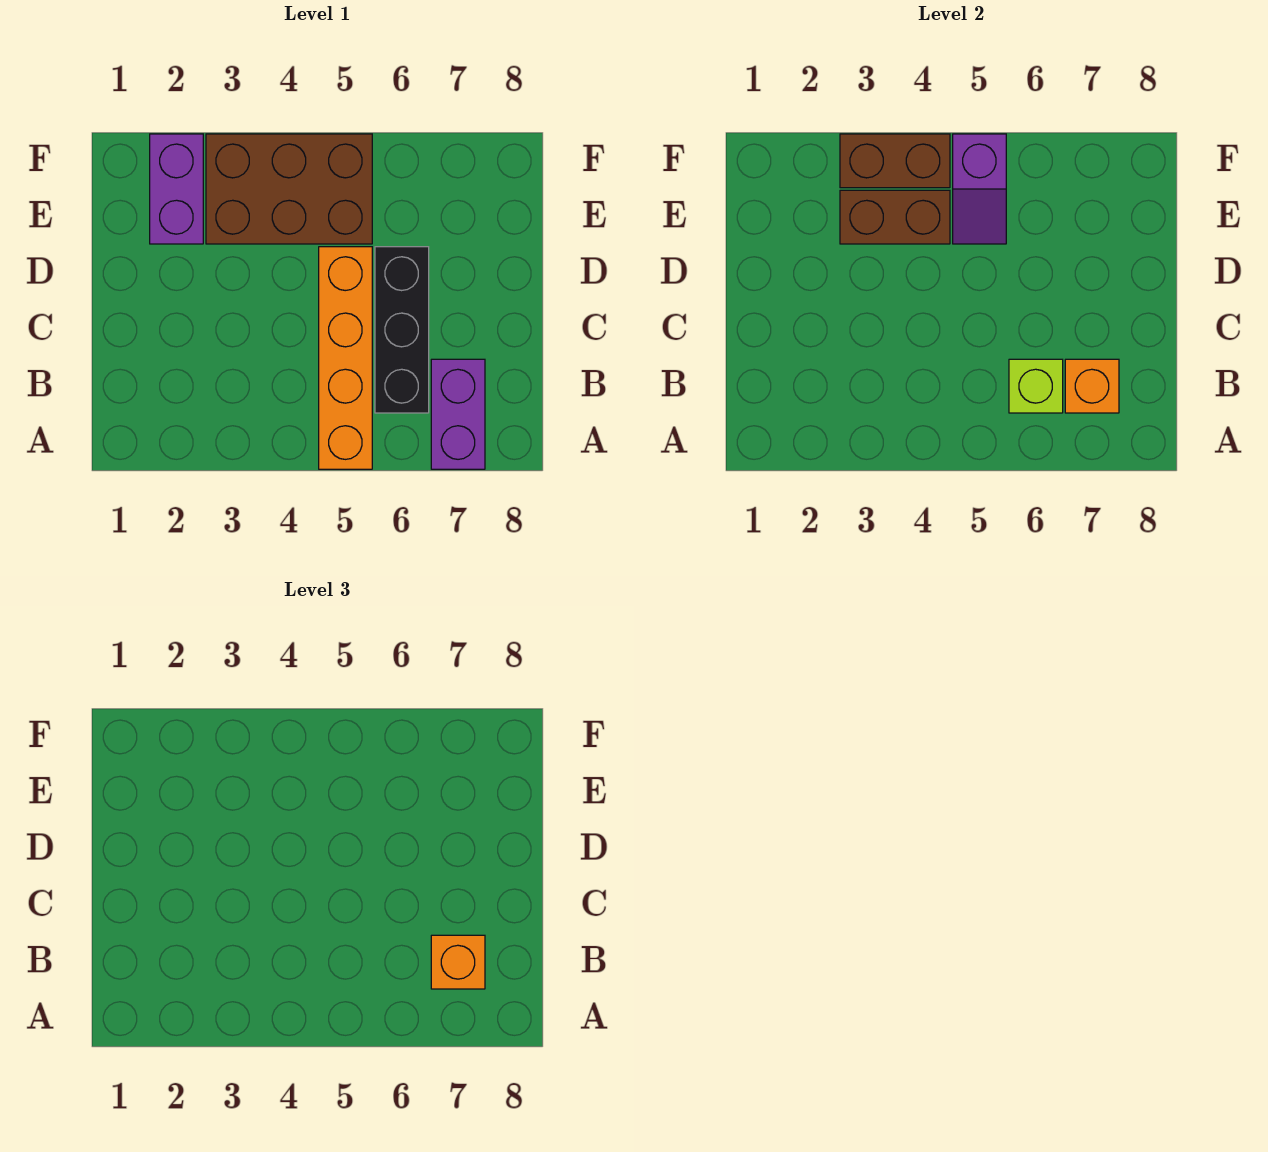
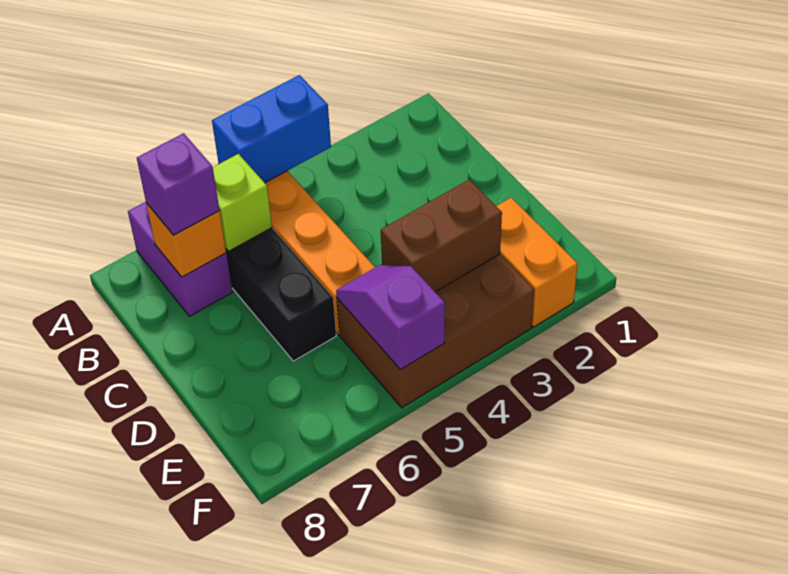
none -> blue brick A4:A5 level 2
orange brick B7 level 3 -> purple brick B7 level 3
purple brick E2:F2 level 1 -> orange brick E2:F2 level 1
brown brick F3:F4 level 2 -> none

